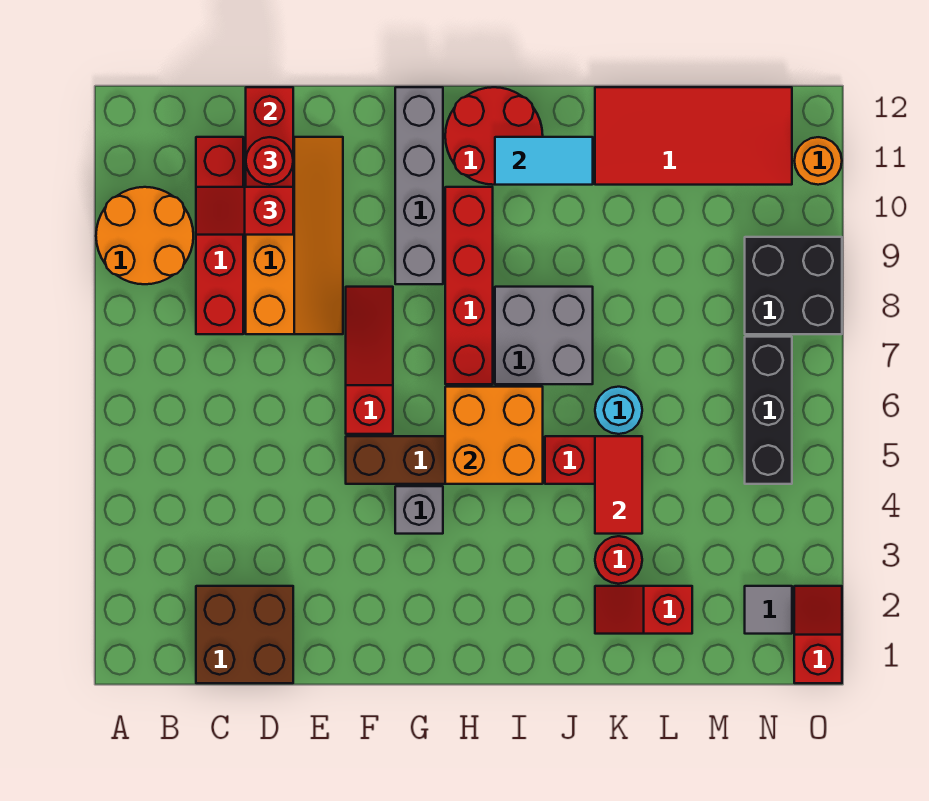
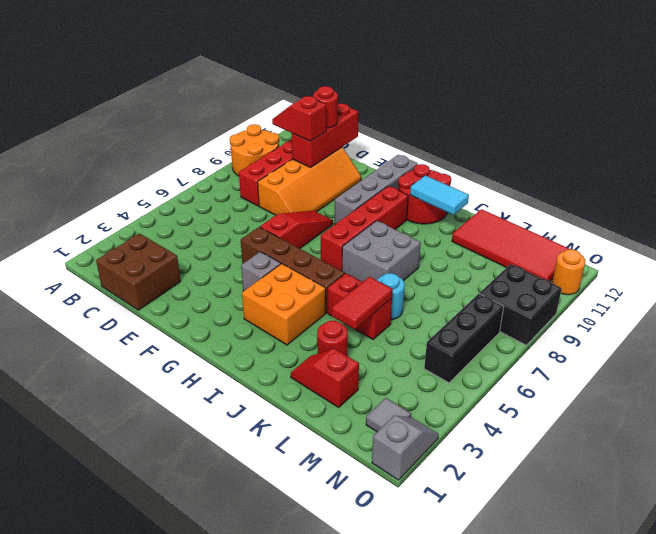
orange brick H5:I6 level 2 -> orange brick H3:I4 level 1
red slope O1:O2 level 1 top 1 -> grey slope O1:O2 level 1 top 1

